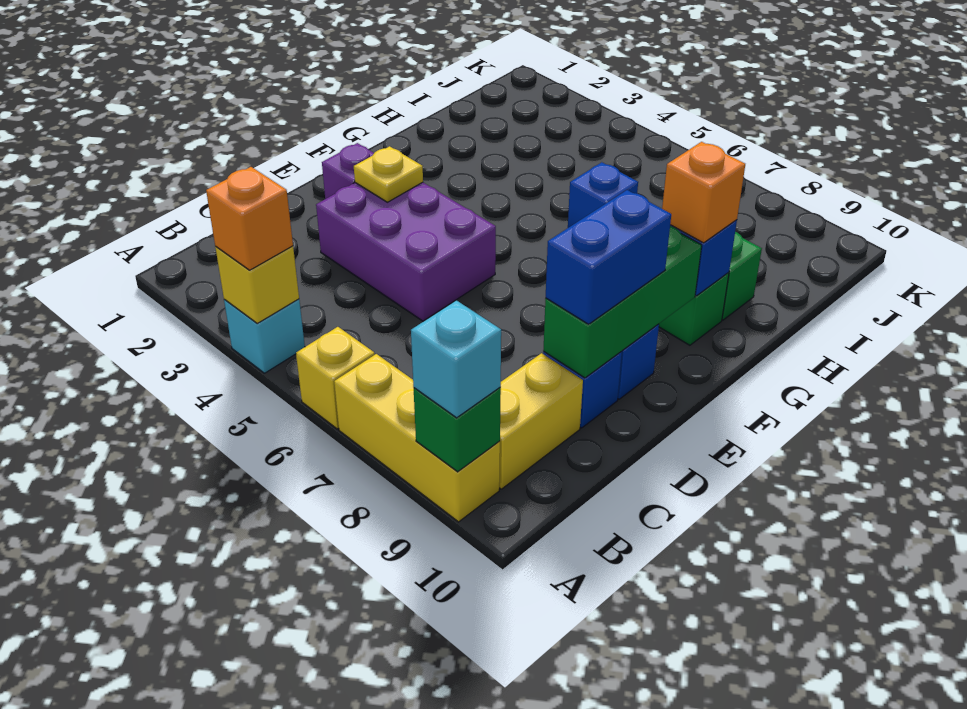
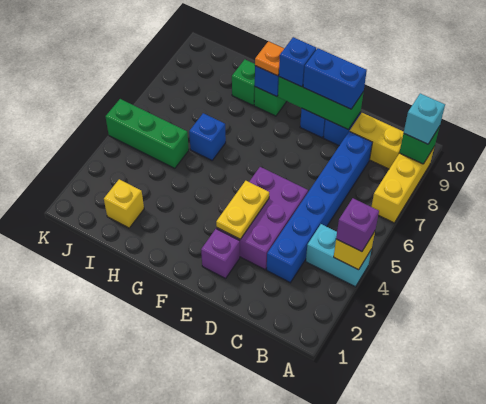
cyan brick A4 level 1 -> cyan brick A4:B4 level 1
orange brick A4 level 3 -> purple brick A4 level 3
yellow brick A6 level 1 -> yellow brick I2 level 1
none -> blue brick C3:C8 level 1
yellow plate E3 level 2 -> yellow plate E3:E4 level 2
none -> blue brick F9 level 3
orange brick G9 level 3 -> orange plate G9 level 3
none -> green brick I5:K5 level 1

